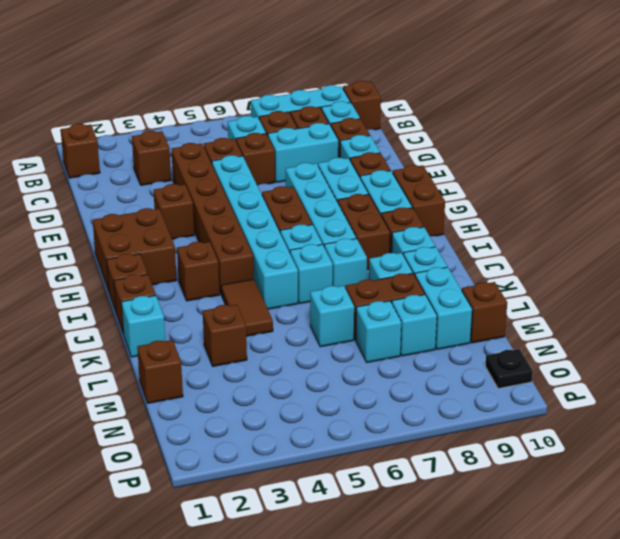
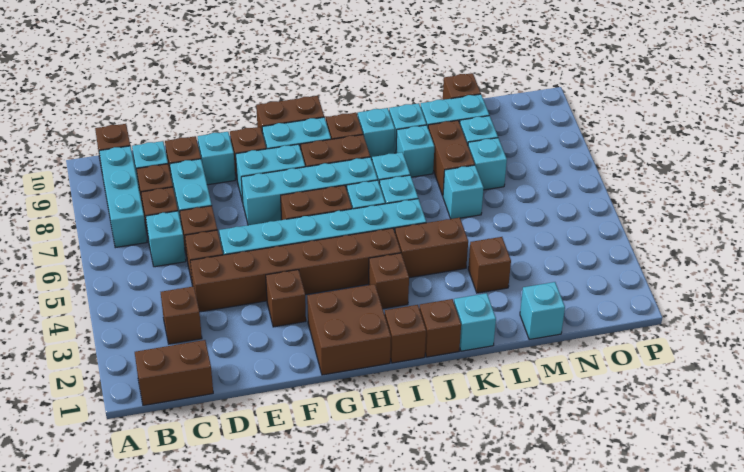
brown brick B1 level 1 -> brown brick B1:C1 level 1
brown tile J4:K4 level 1 -> brown brick J4:K4 level 1
brown brick M1 level 1 -> cyan brick M1 level 1
black plate O10 level 1 -> none

